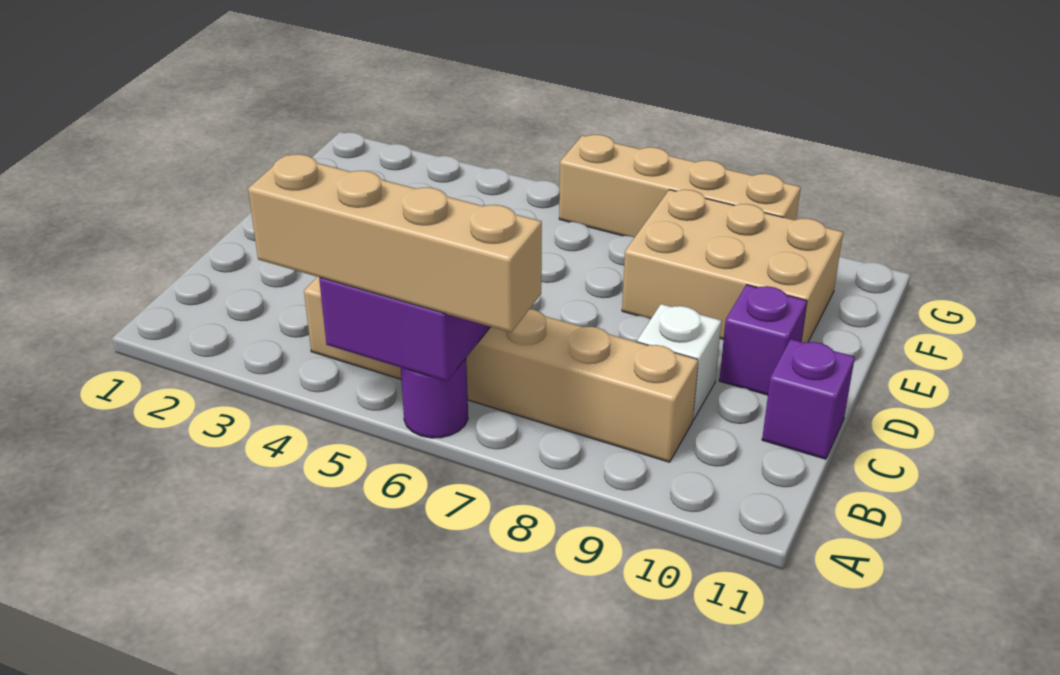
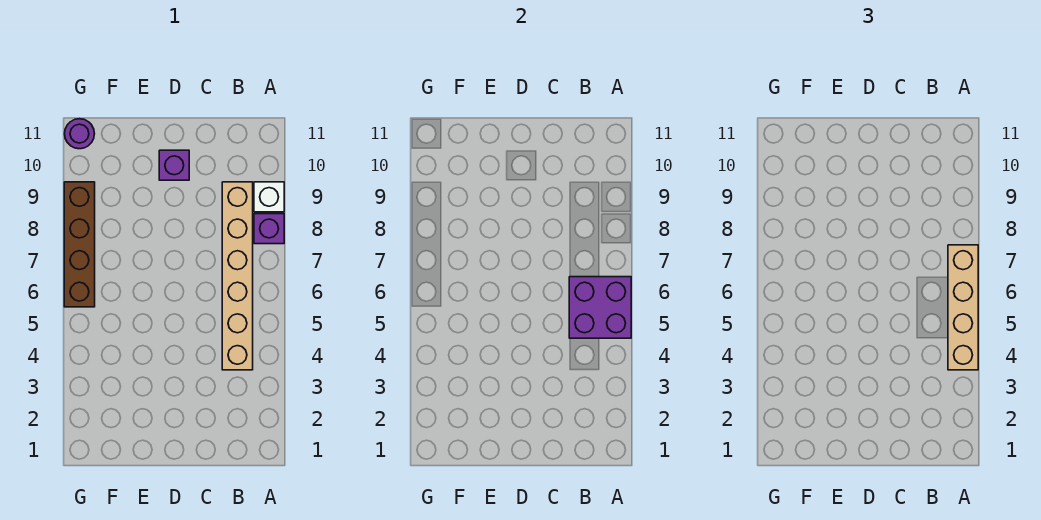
purple round brick A6 level 1 -> purple round brick G11 level 1
white brick C9 level 1 -> white brick A9 level 1
purple brick C11 level 1 -> purple brick A8 level 1
tan brick E8:F10 level 1 -> none
tan brick G6:G9 level 1 -> brown brick G6:G9 level 1

